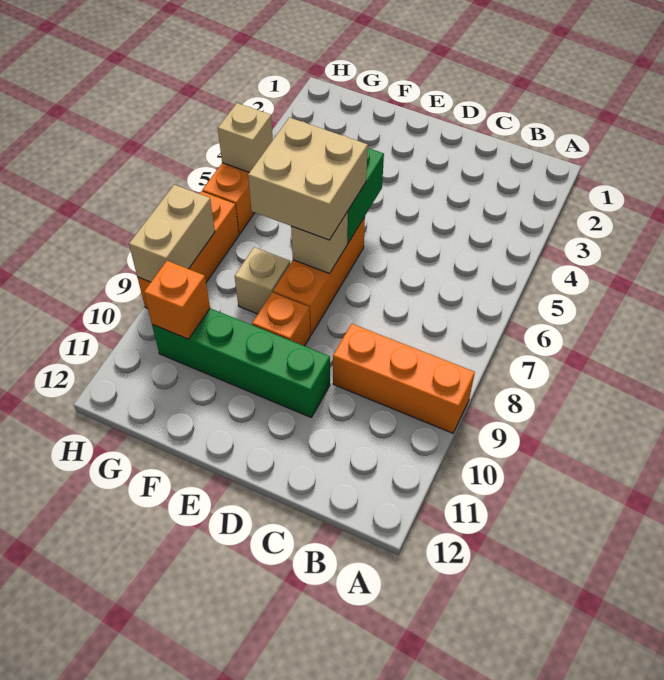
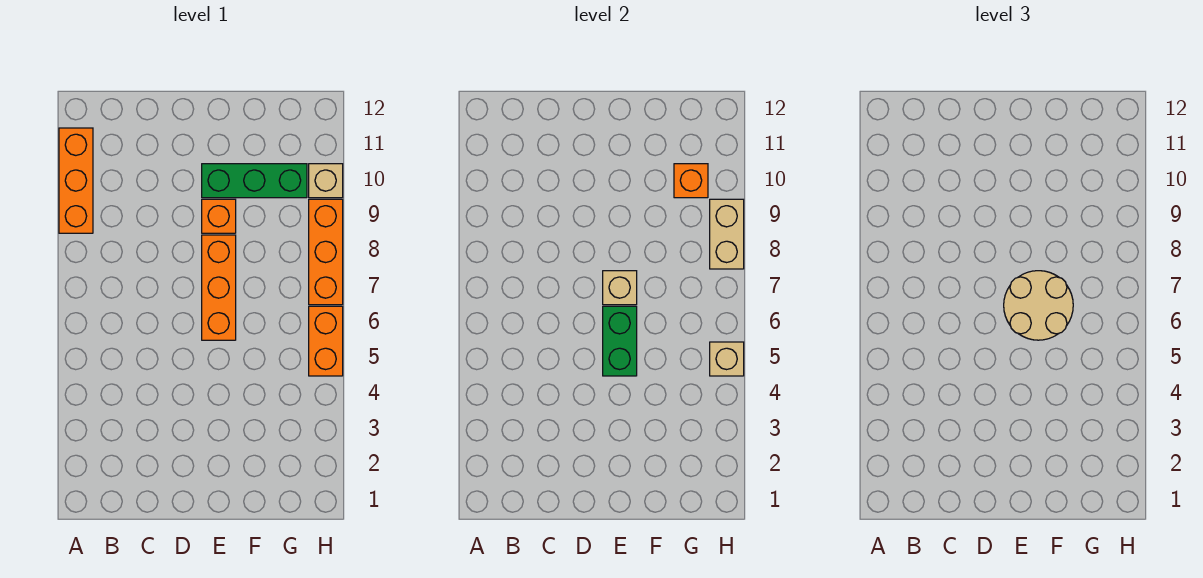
orange brick A9:C9 level 1 -> orange brick A9:A11 level 1
green brick D10:G10 level 1 -> green brick E10:G10 level 1
tan brick E6:F7 level 3 -> tan round brick E6:F7 level 3
tan brick F8 level 1 -> tan brick H10 level 1

